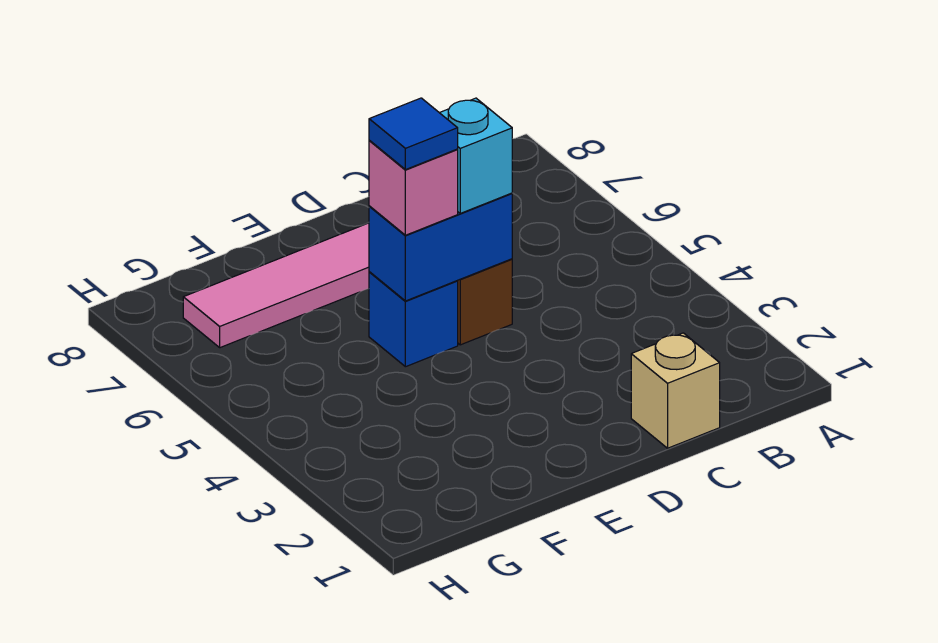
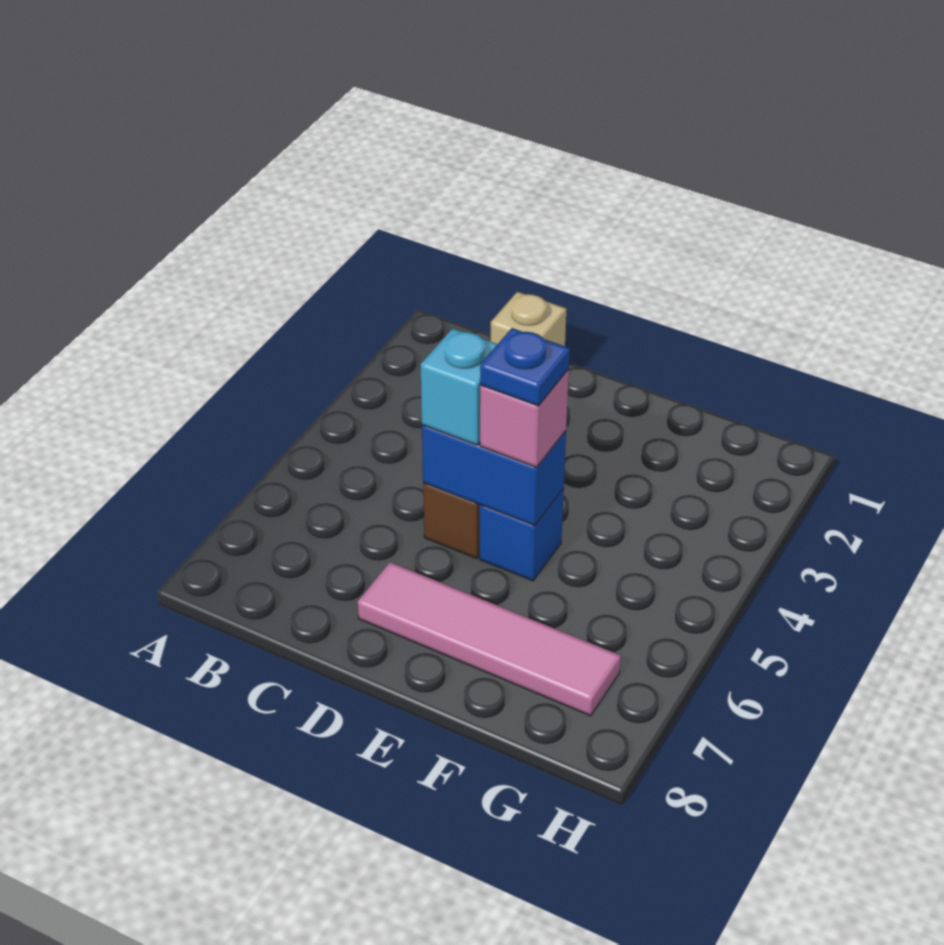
blue tile E5 level 4 -> blue plate E5 level 4

